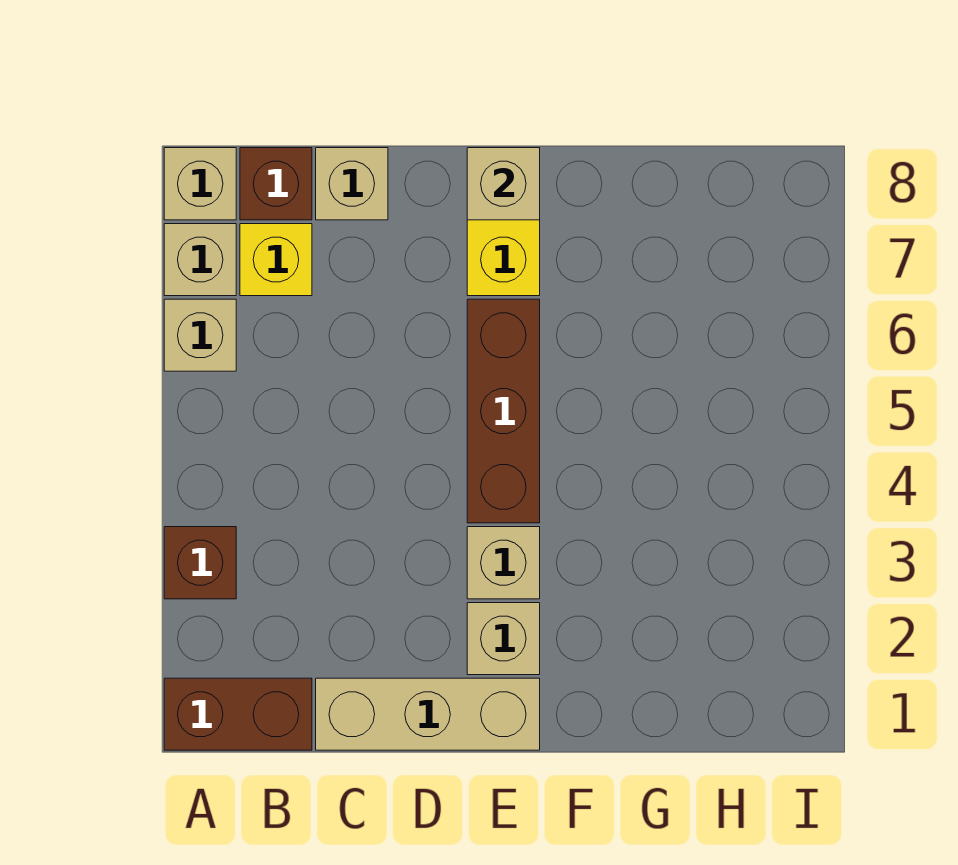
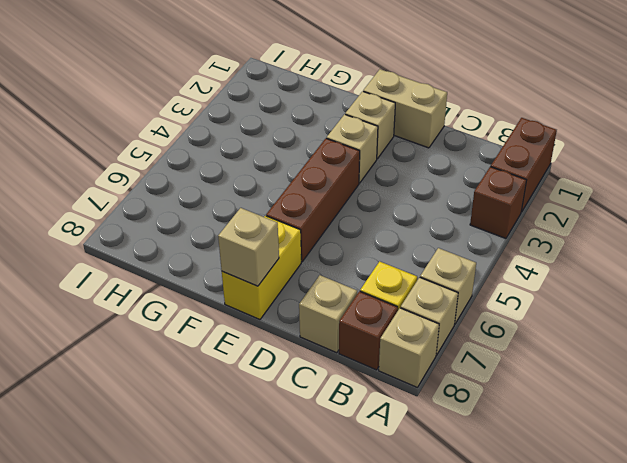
brown brick A1:B1 level 1 -> brown brick A1:A2 level 1
tan brick C1:E1 level 1 -> tan brick D1:E1 level 1

